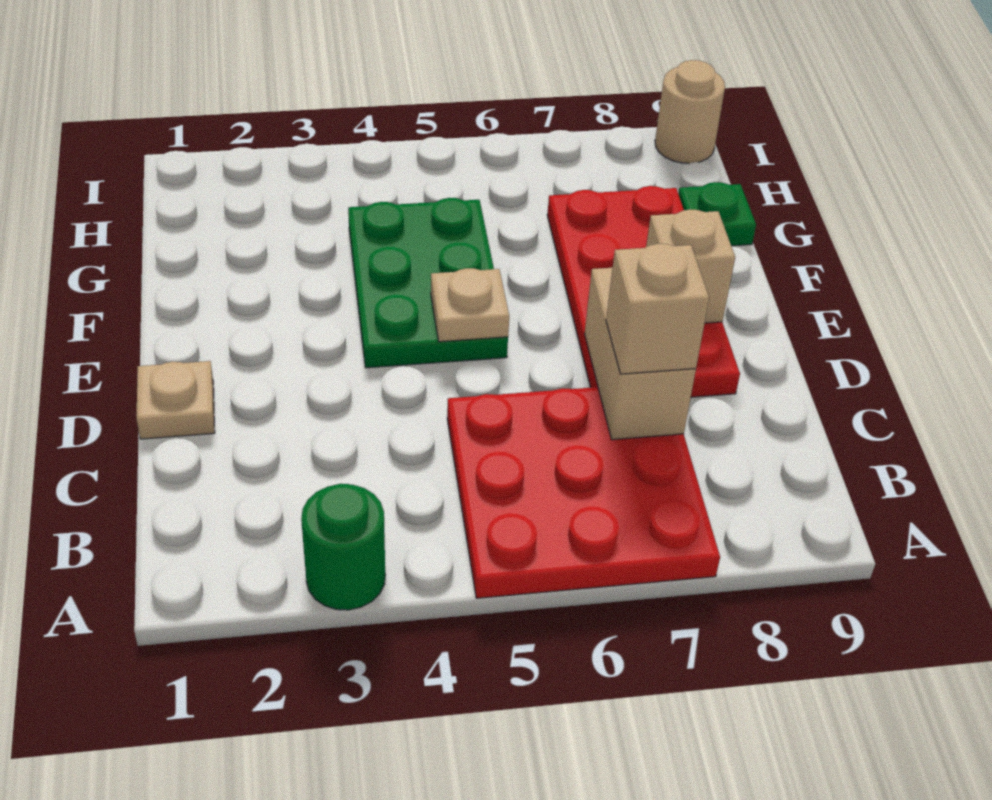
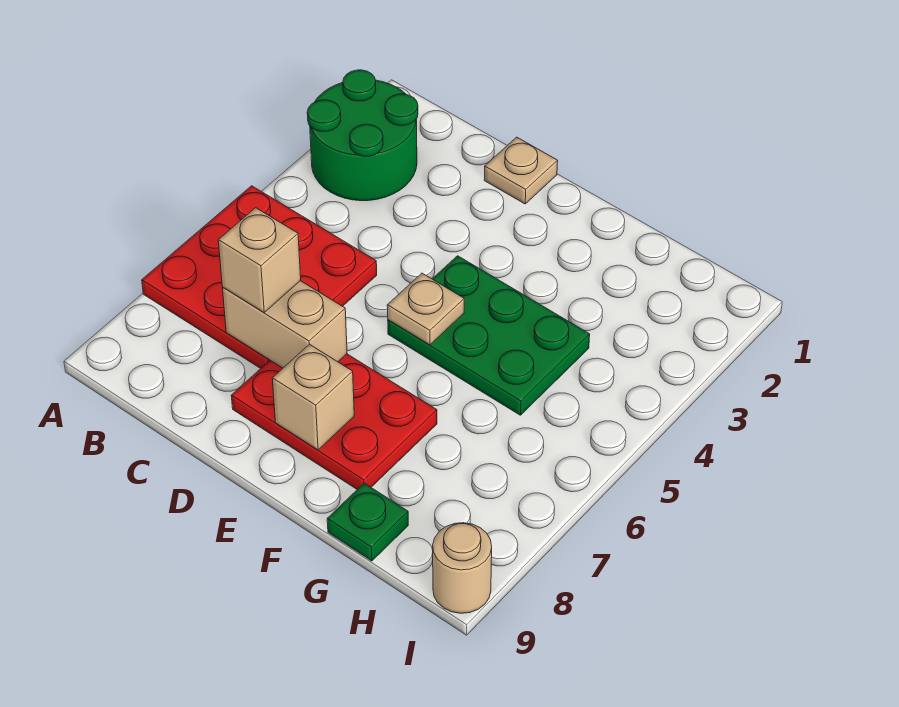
green round brick A3 level 1 -> green round brick A2:B3 level 1
red plate D7:G8 level 1 -> red plate D7:F8 level 1

